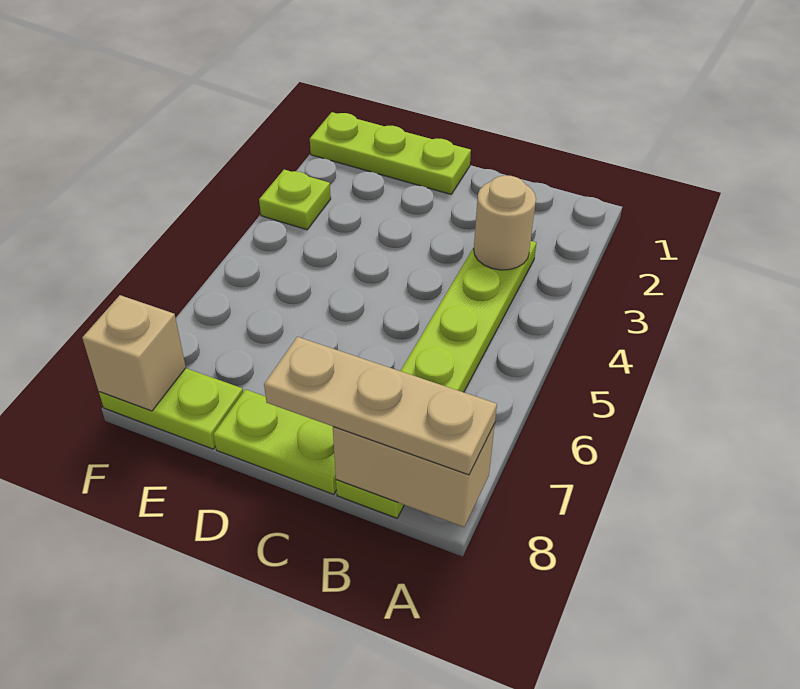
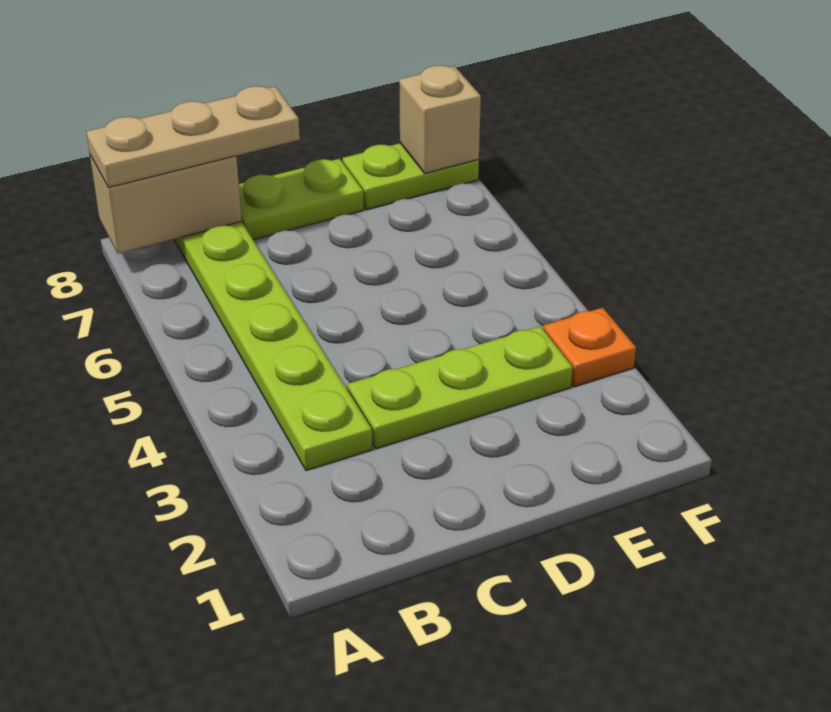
tan round brick B3 level 2 -> none
lime plate D1:F1 level 1 -> lime plate C3:E3 level 1
lime plate F3 level 1 -> orange plate F3 level 1

